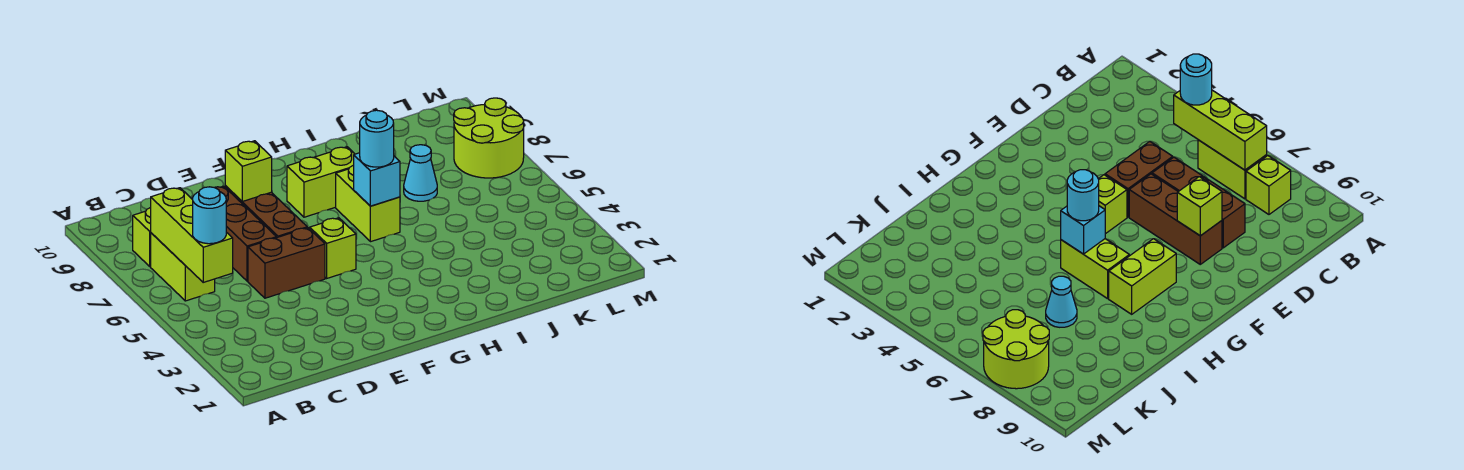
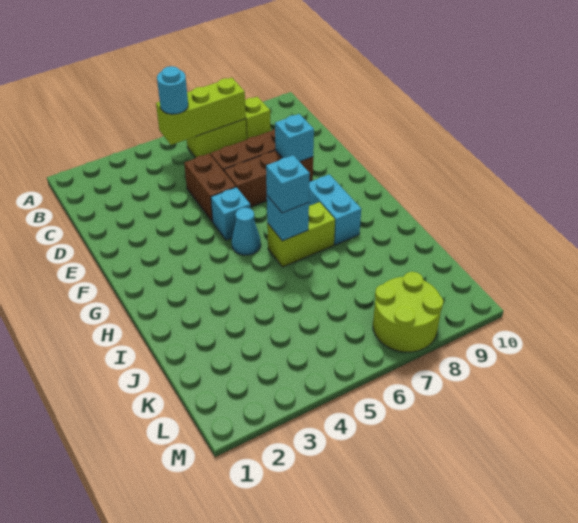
lime brick E8 level 2 -> cyan brick E8 level 2
lime brick F5 level 1 -> cyan brick F5 level 1
lime brick G8:H8 level 1 -> cyan brick G8:H8 level 1
cyan round brick H6 level 3 -> cyan brick H6 level 3
cyan cone J7 level 1 -> cyan cone G5 level 1

